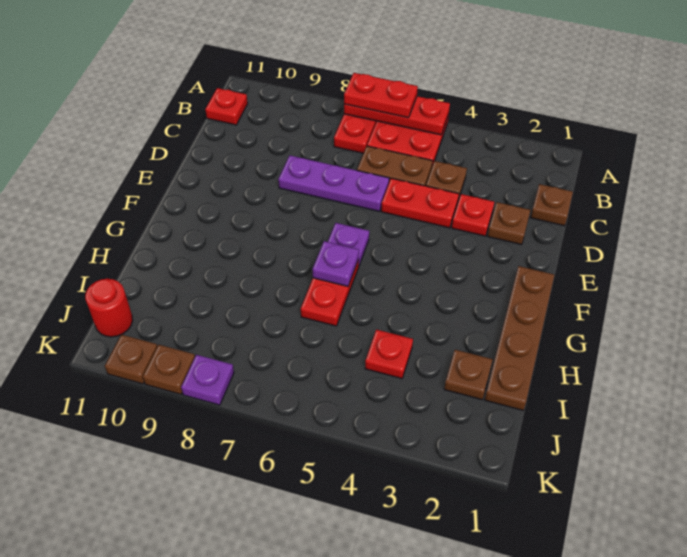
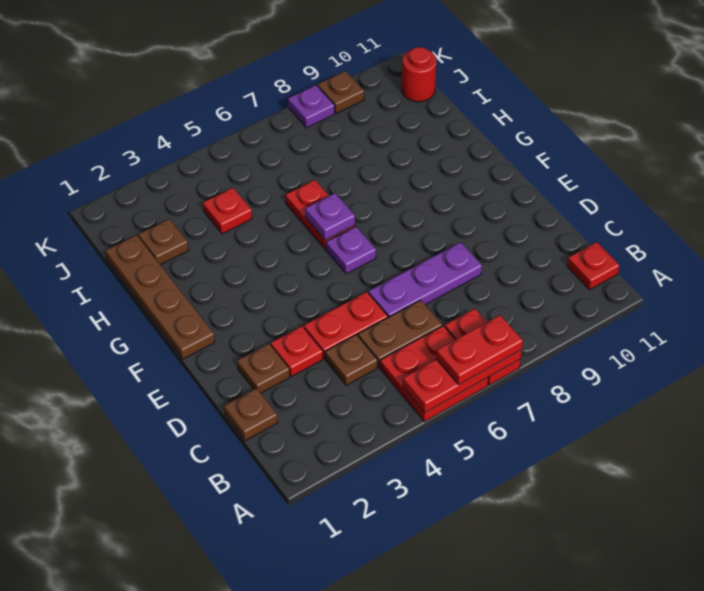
brown plate K10 level 1 -> none

